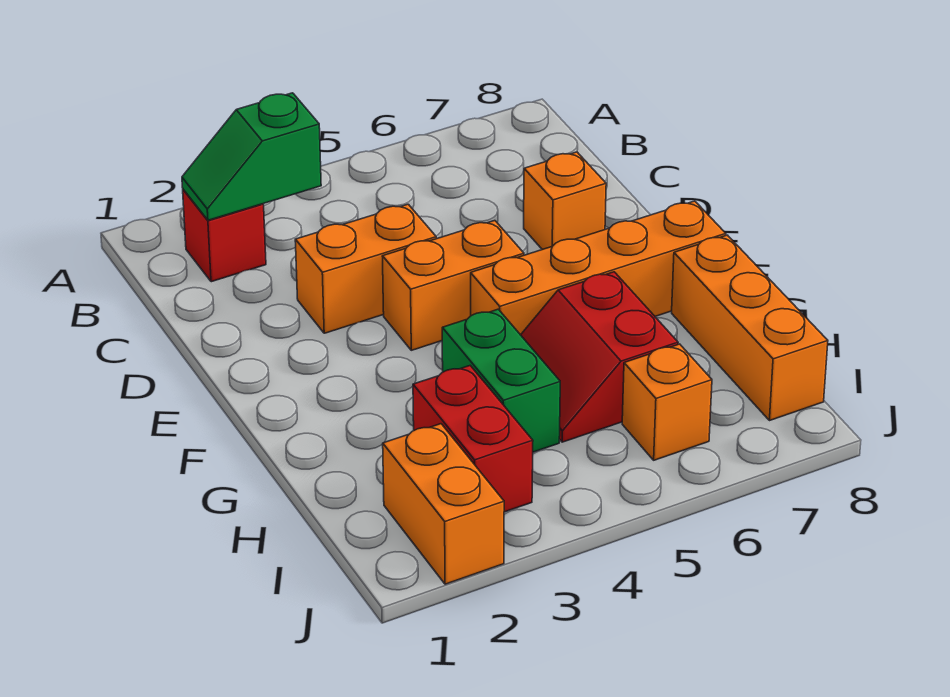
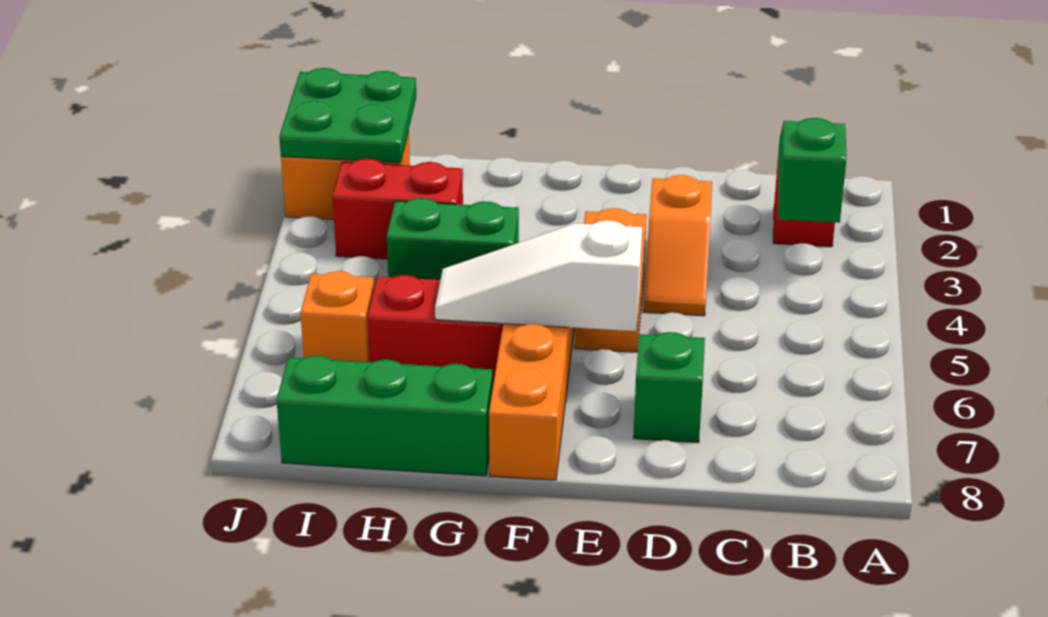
orange brick D3:D4 level 1 -> orange slope D3:D4 level 1 top 3
orange brick D7 level 1 -> green brick D7 level 1
none -> white slope E6:G6 level 2 top E
orange brick G8:I8 level 1 -> green brick G8:I8 level 1
none -> green plate I1:J2 level 2

